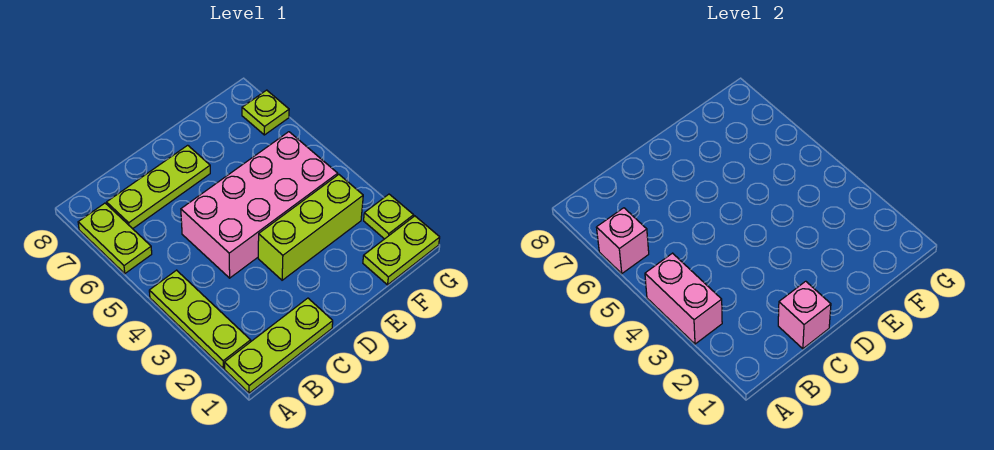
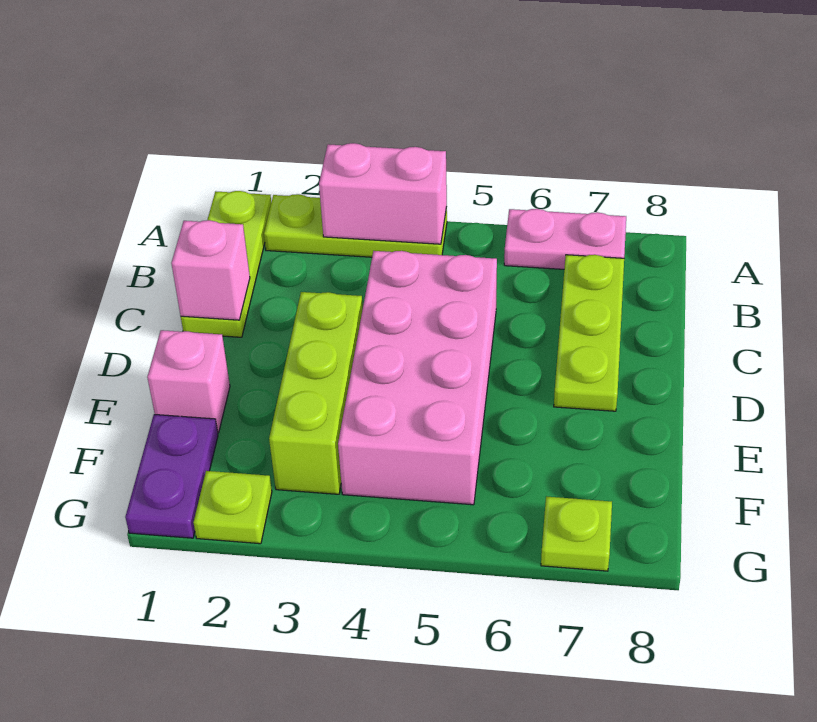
lime plate A6:A7 level 1 -> pink plate A6:A7 level 1
pink brick A6 level 2 -> pink brick E1 level 1
lime plate F1:G1 level 1 -> purple plate F1:G1 level 1

